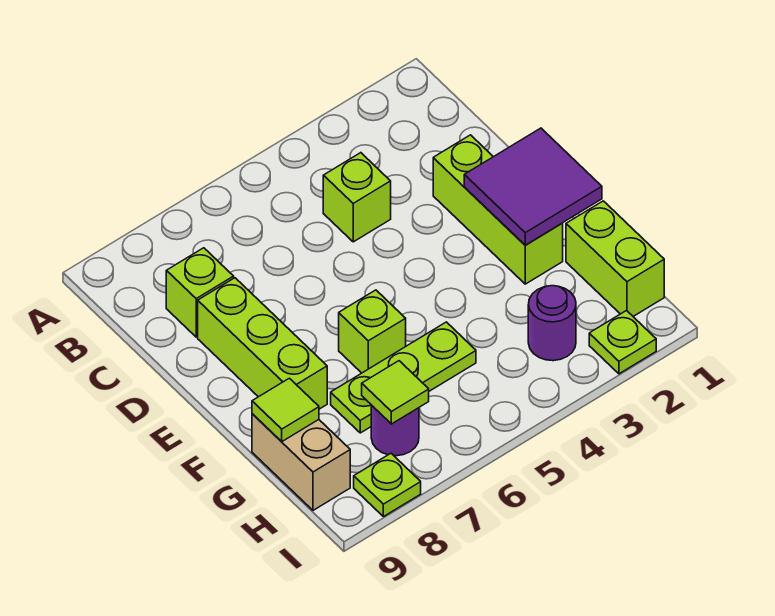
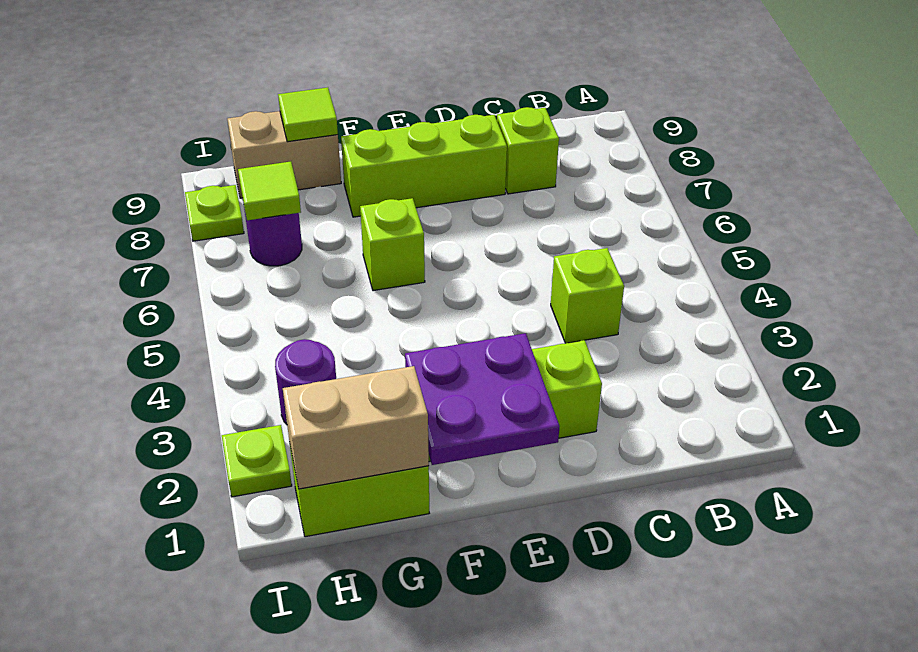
purple tile E1:F2 level 2 -> purple plate E1:F2 level 2
none -> tan brick G1:H1 level 2
lime plate G5:G7 level 1 -> none

